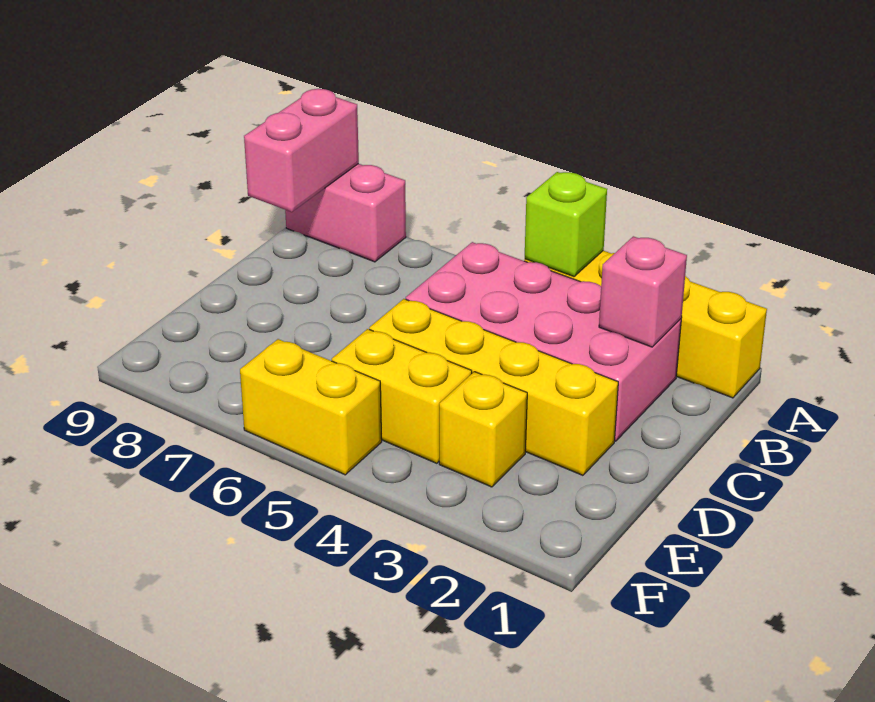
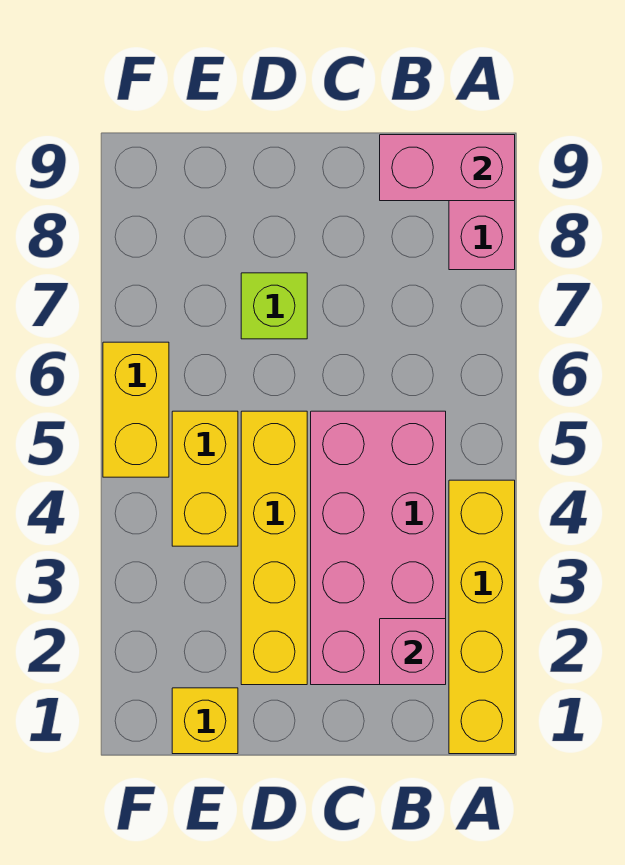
lime brick A4 level 2 -> lime brick D7 level 1
yellow brick E3 level 1 -> yellow brick E1 level 1

